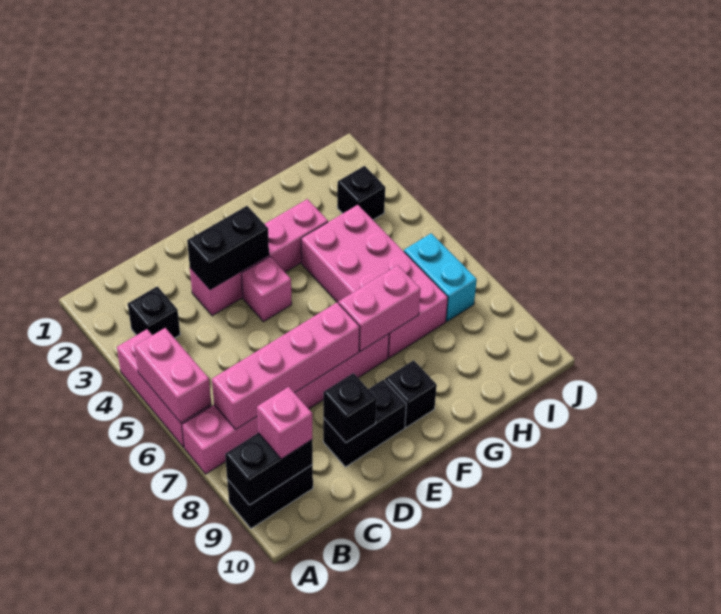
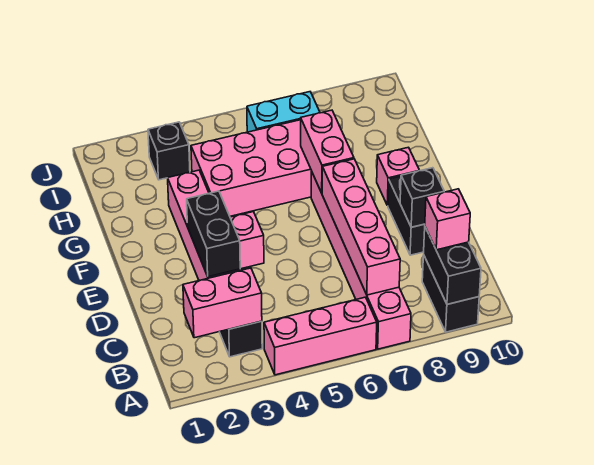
pink brick A5:A6 level 2 -> pink brick B2:B3 level 2
black brick F9 level 1 -> pink brick F9 level 1

